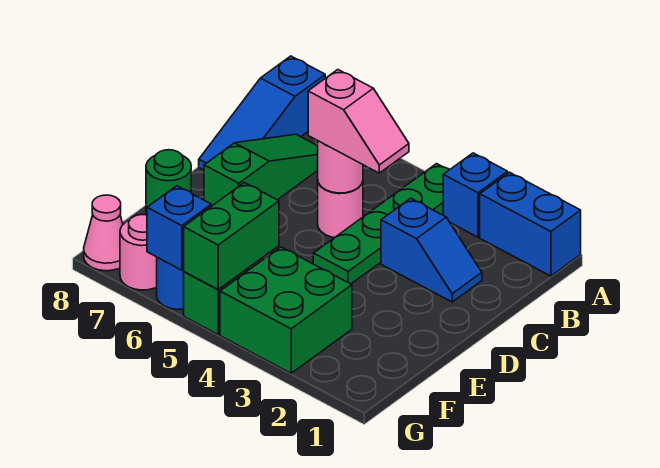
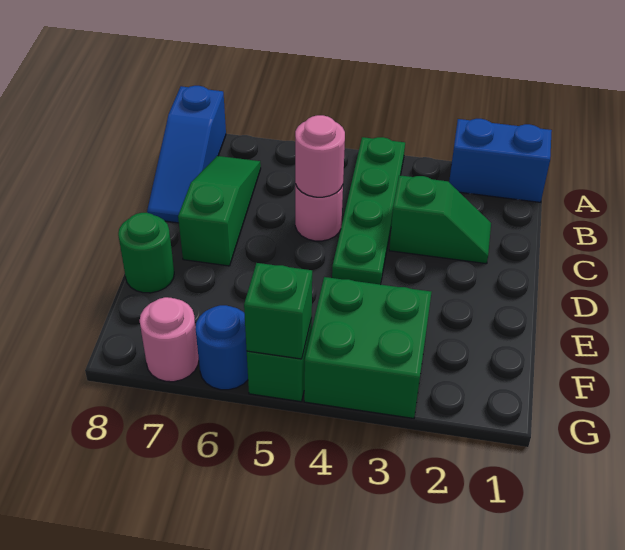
blue brick A3 level 1 -> none
blue slope C2:C3 level 1 top 3 -> green slope C2:C3 level 1 top 3
pink slope C4:C5 level 3 top 5 -> none
green brick F5:G5 level 2 -> green brick G5 level 2
blue brick G6 level 2 -> none
pink cone G8 level 1 -> none

